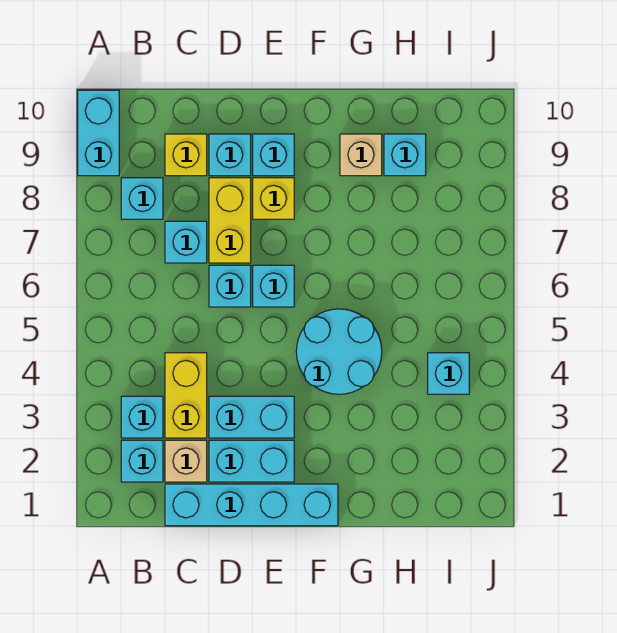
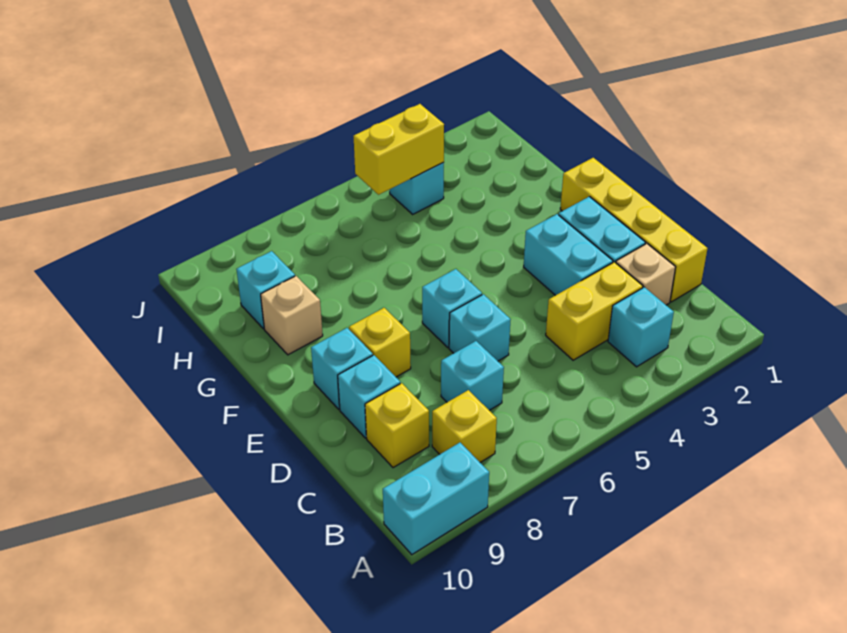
cyan brick B2 level 1 -> none
cyan brick B8 level 1 -> yellow brick B8 level 1
cyan brick C1:F1 level 1 -> yellow brick C1:F1 level 1
yellow brick D7:D8 level 1 -> yellow brick I4:I5 level 2
cyan round brick F4:G5 level 1 -> none

